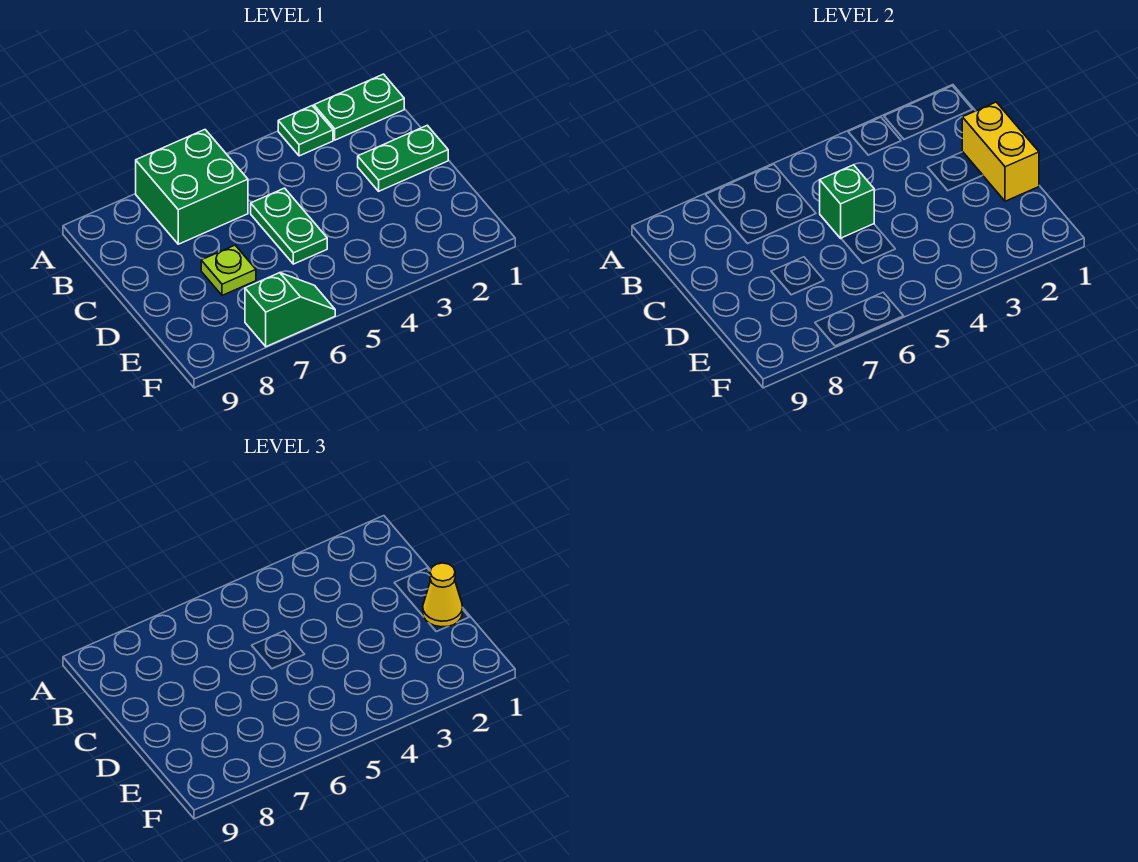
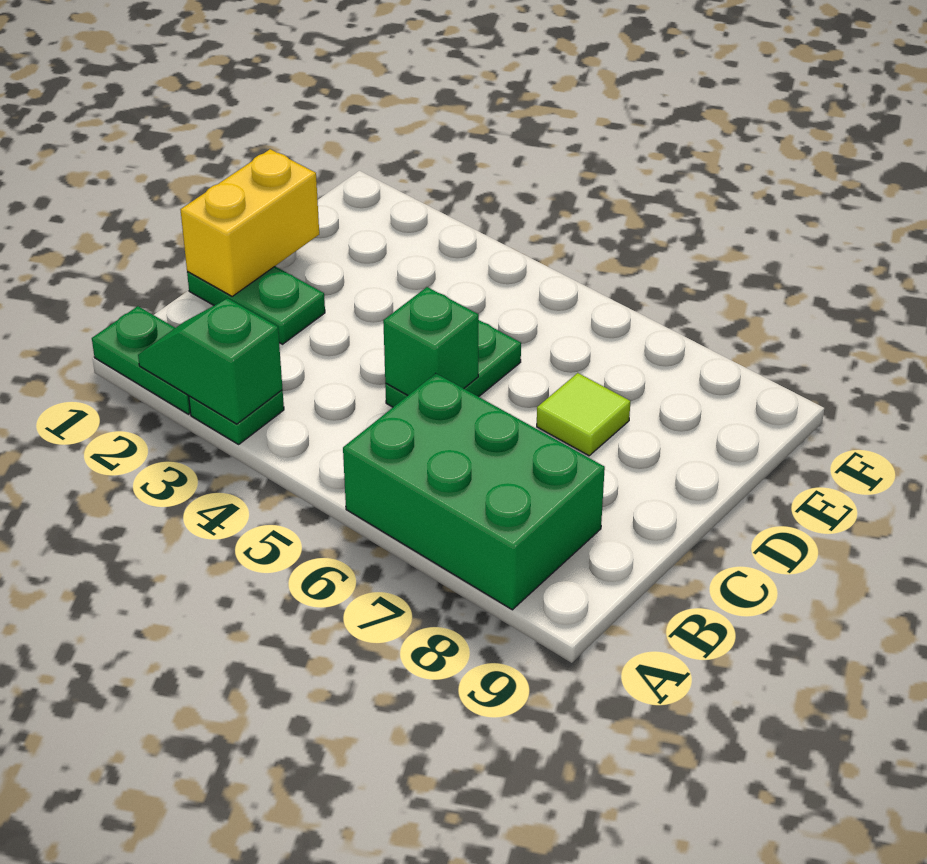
green brick A6:B7 level 1 -> green brick A6:B8 level 1
yellow cone D1 level 3 -> none
lime plate D7 level 1 -> lime tile D7 level 1
green slope F6:F7 level 1 top 7 -> green slope A2:A3 level 2 top 3

